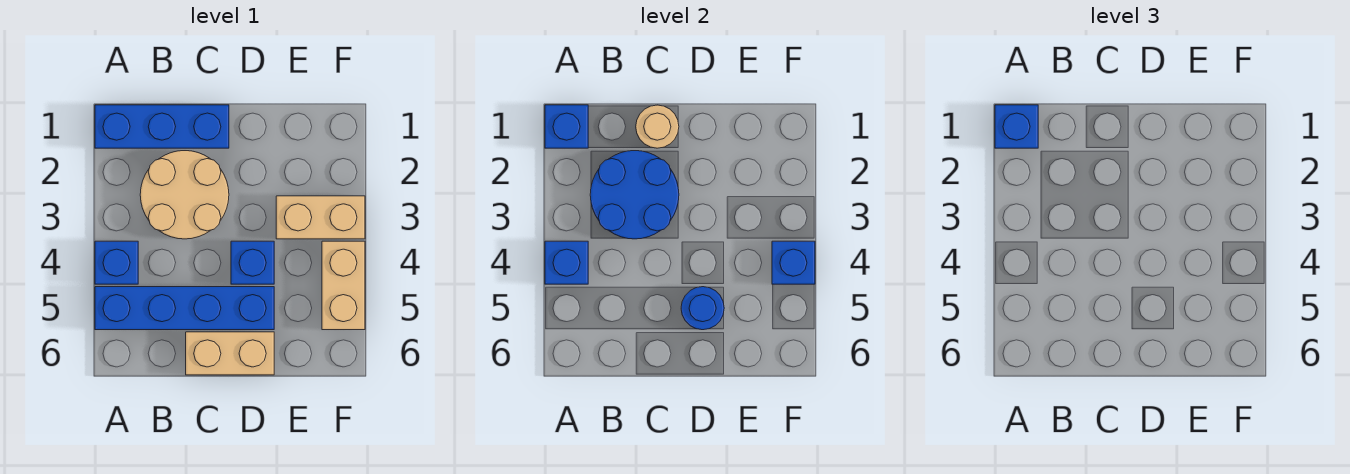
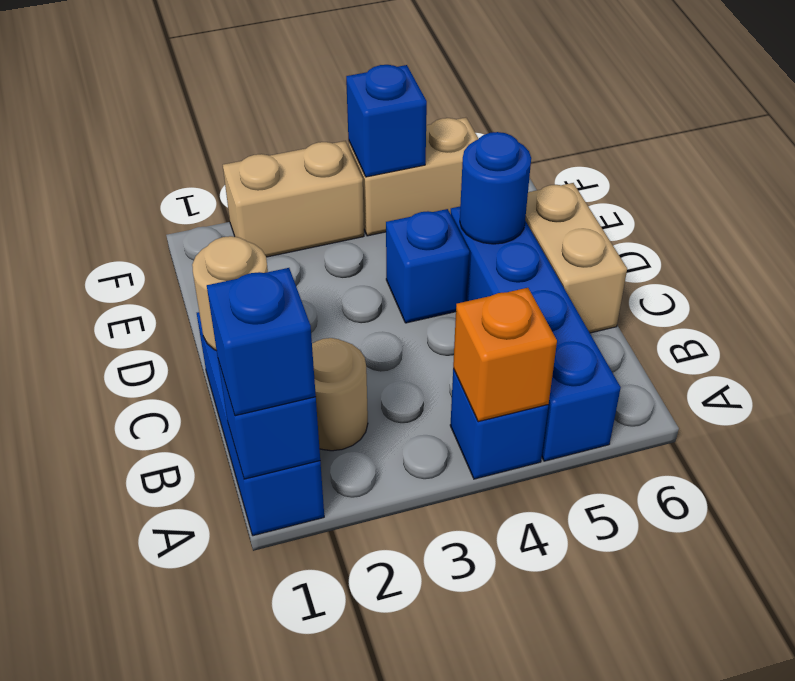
blue brick A4 level 2 -> orange brick A4 level 2
tan round brick B2:C3 level 1 -> tan round brick B2 level 1
blue round brick B2:C3 level 2 -> none
tan brick E3:F3 level 1 -> tan brick F2:F3 level 1

